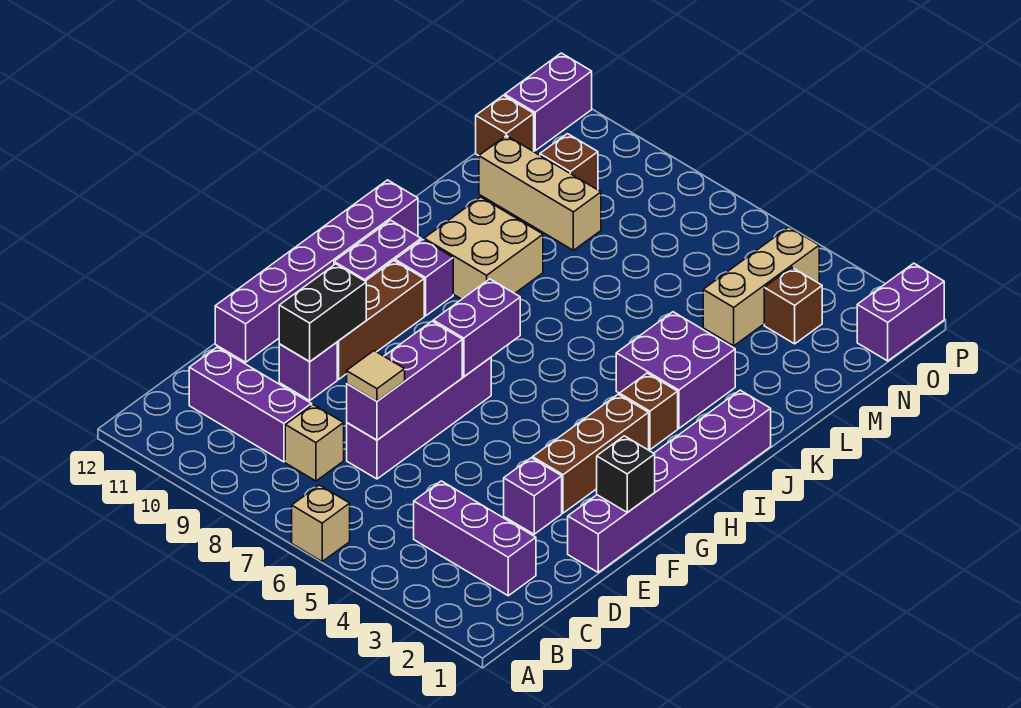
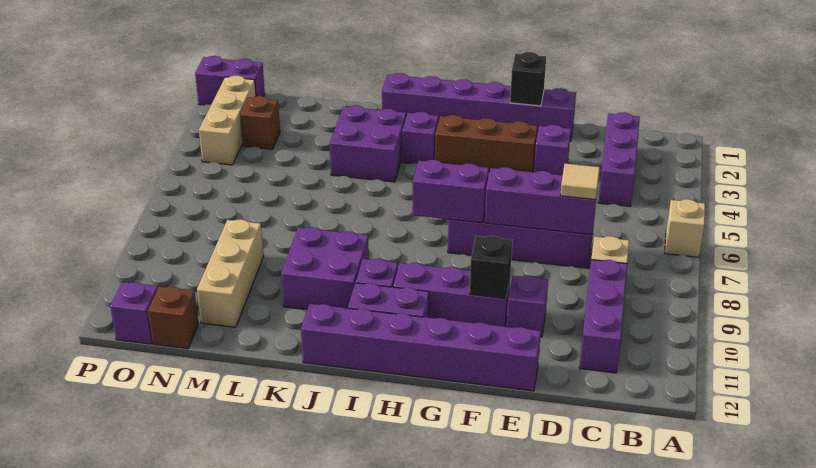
black brick E10:F10 level 2 -> black brick F10 level 2
brown brick F10:H10 level 1 -> purple brick F10:H10 level 1
brown brick I3 level 1 -> purple brick I3 level 1
tan brick J9:K10 level 1 -> purple brick J9:K10 level 1
tan brick M4:O4 level 1 -> tan brick O2:O4 level 1
brown brick N10 level 1 -> none
purple brick O12:P12 level 1 -> purple brick O12 level 1

